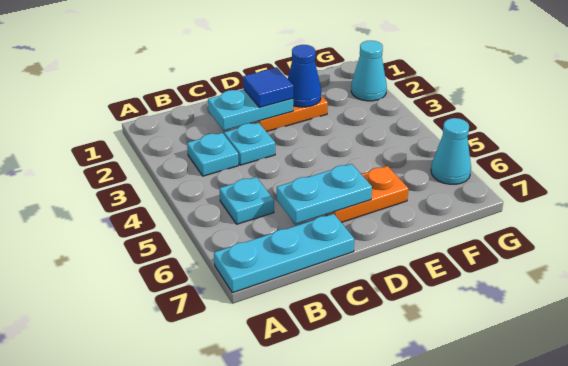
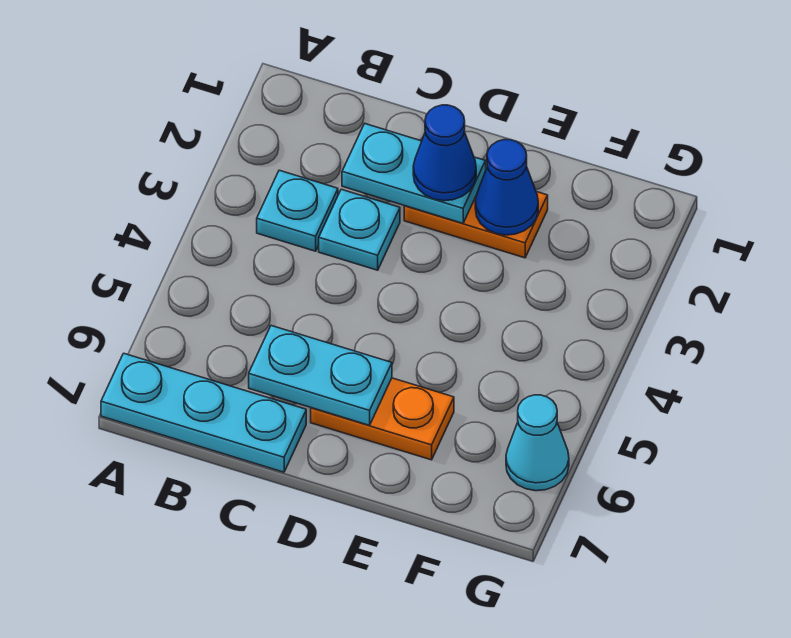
cyan plate B5 level 1 -> none
blue tile D2 level 3 -> blue cone D2 level 3
cyan cone G2 level 1 -> none

